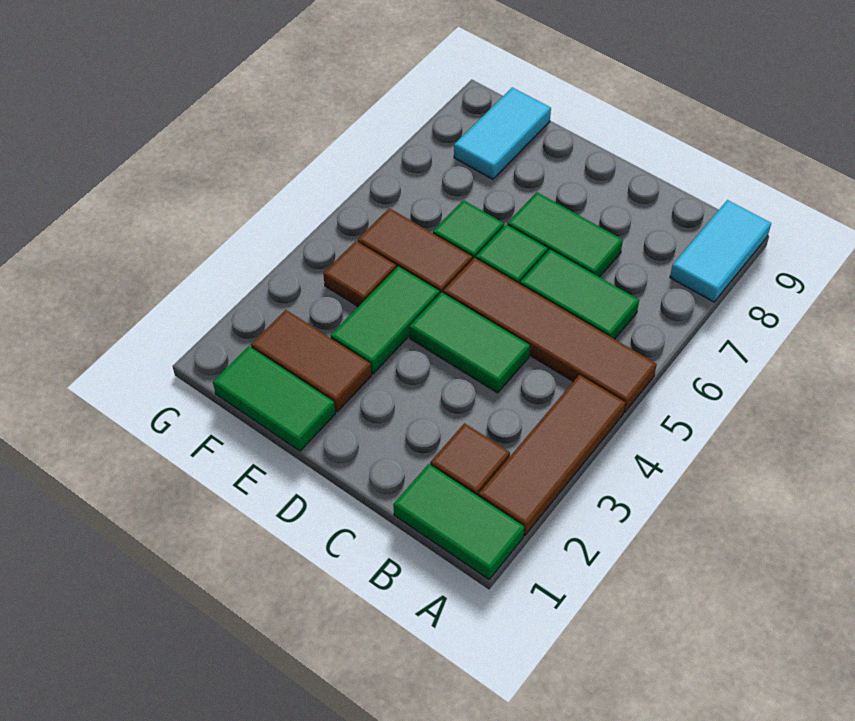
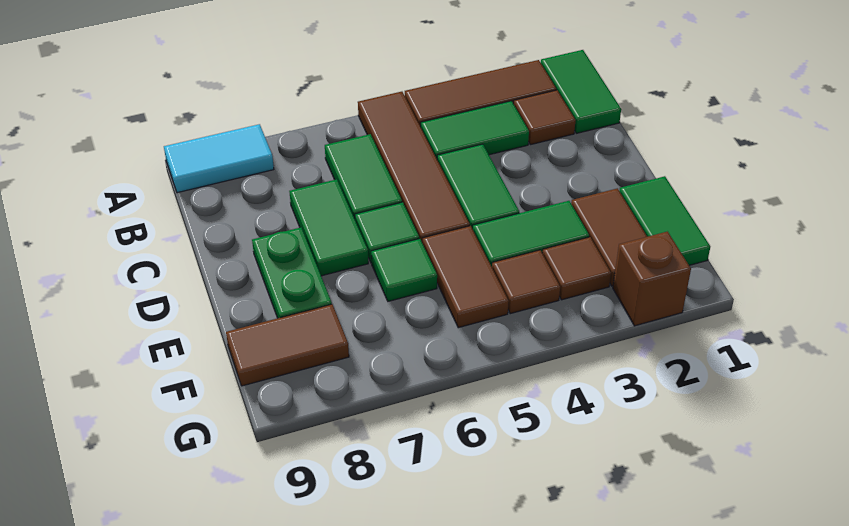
none -> green tile B3:B4 level 1
none -> green plate D8:E8 level 1
none -> brown tile F3 level 1
cyan tile F8:F9 level 1 -> brown tile F8:F9 level 1
none -> brown brick G2 level 1

